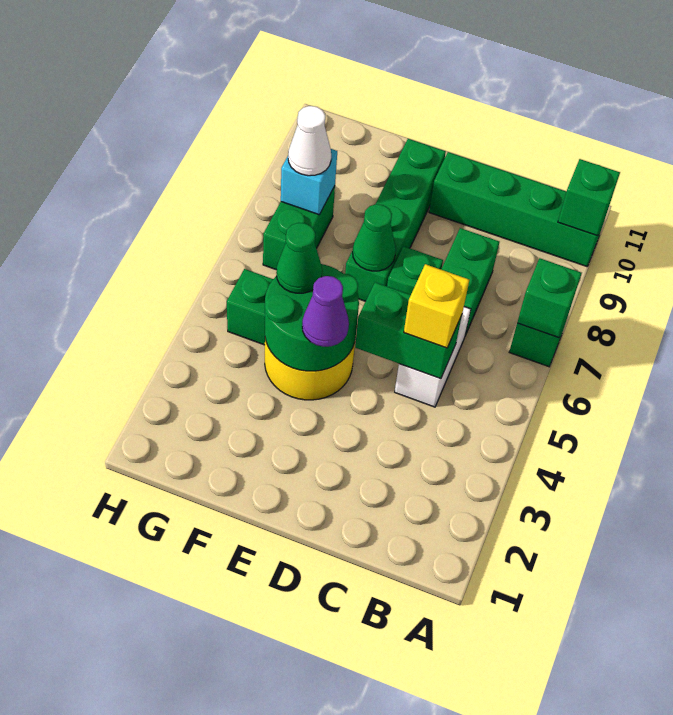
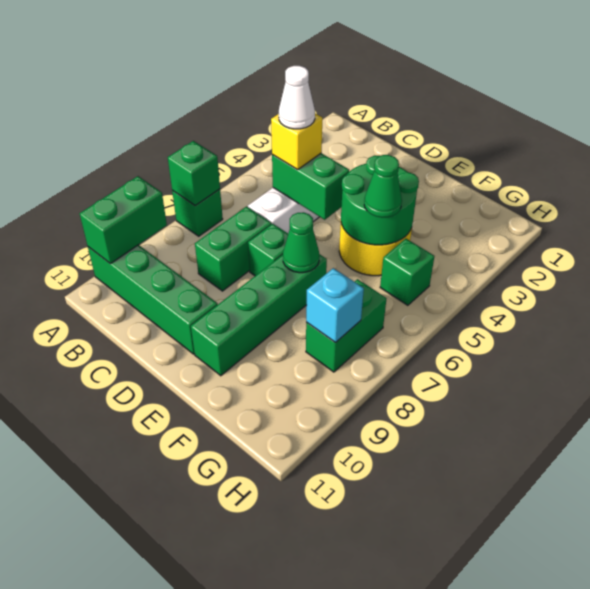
green brick A10 level 2 -> green brick A9:A10 level 2
purple cone E4 level 3 -> none
white cone G8 level 3 -> white cone C5 level 4

